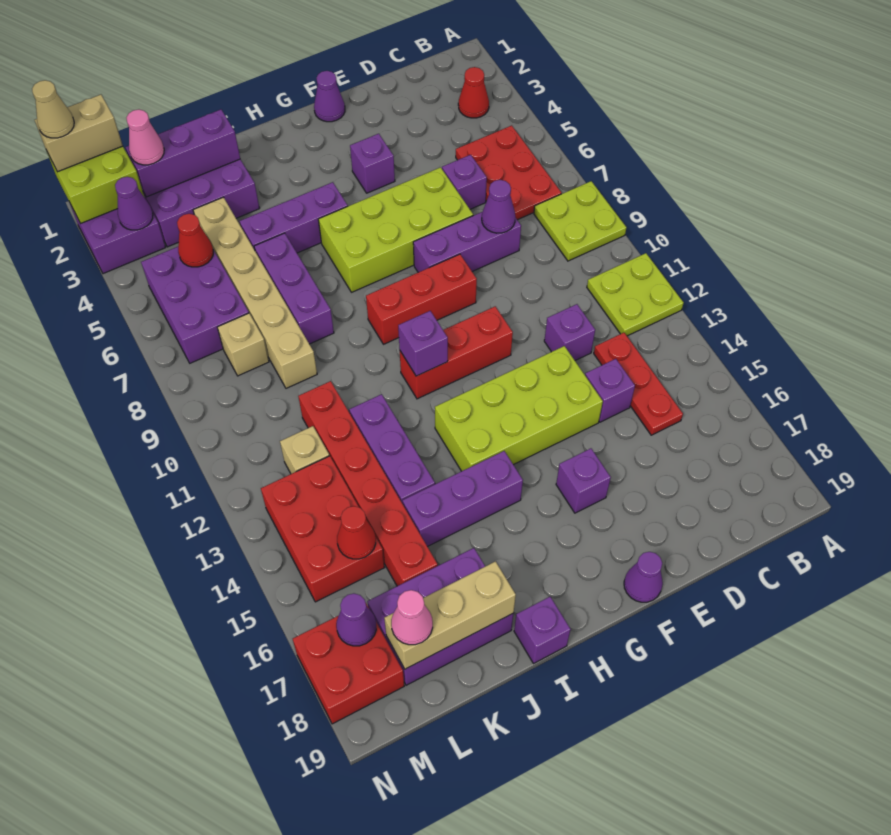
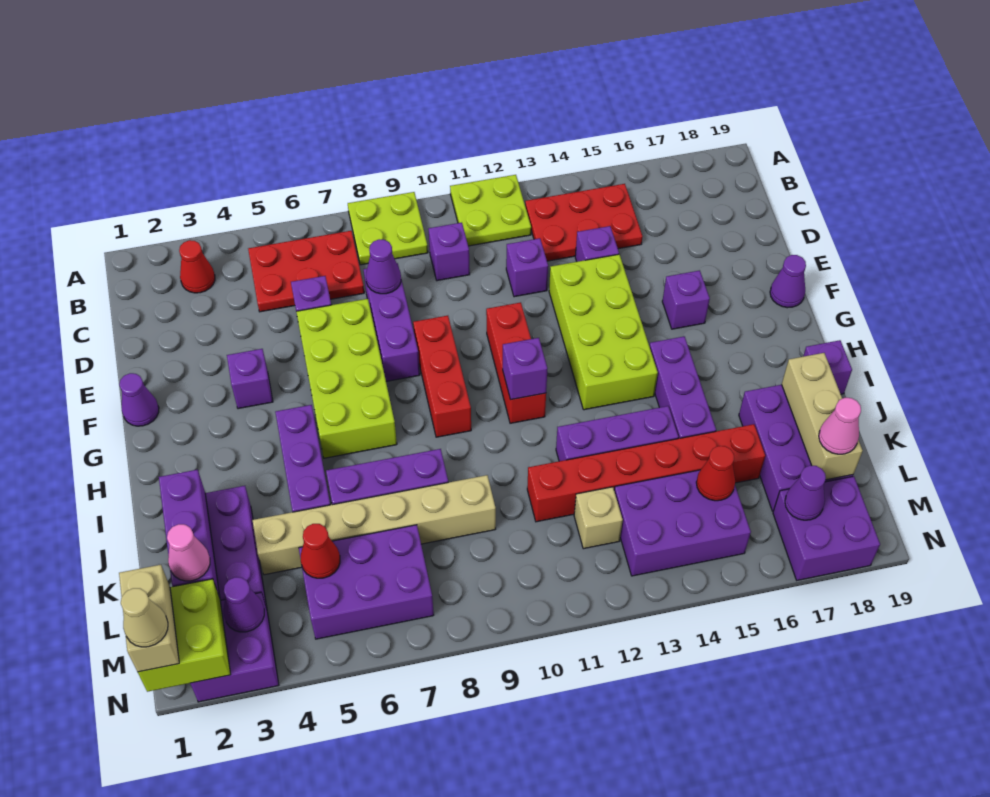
none -> purple brick C10 level 1
red plate C13:C15 level 1 -> red plate B13:C15 level 1
tan brick L8 level 1 -> none
red brick L13:M15 level 1 -> purple brick L13:M15 level 1
red brick M17:N18 level 1 -> purple brick M17:N18 level 1

